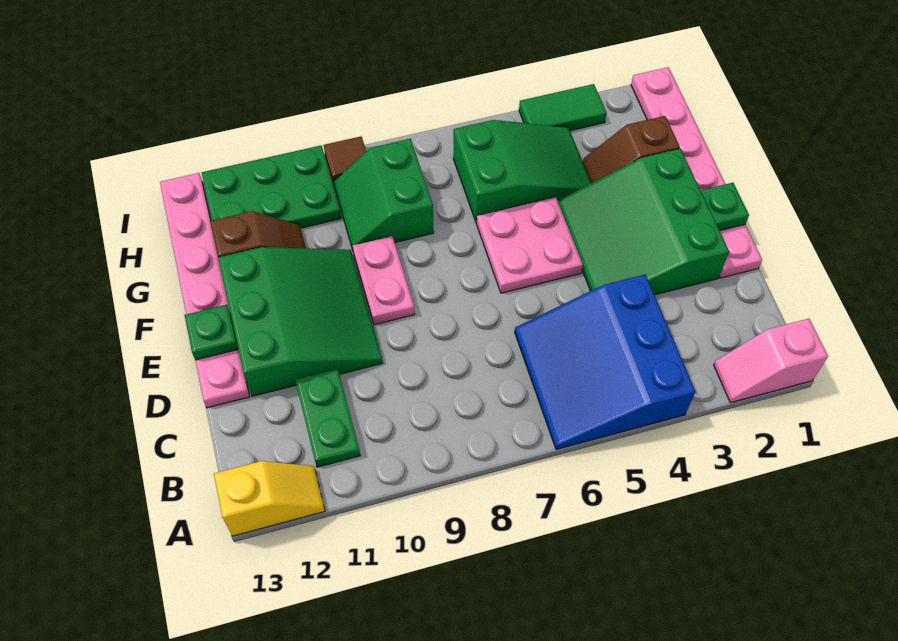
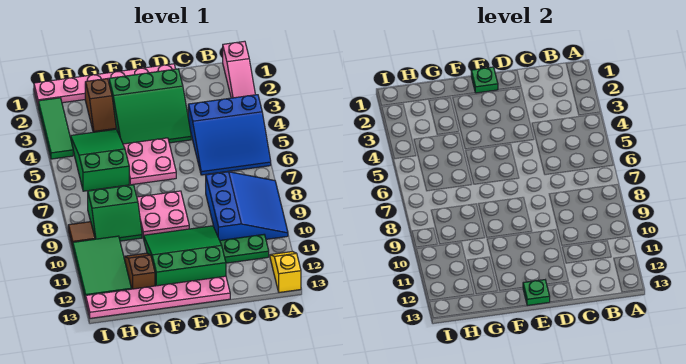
pink slope A1:A2 level 1 top 1 -> pink slope A1:A3 level 1 top 1
none -> blue slope A8:C10 level 1 top C
pink plate E9:F9 level 1 -> pink plate E8:F9 level 1
green plate H10:I12 level 1 -> green tile H10:I12 level 1
green tile I3:I4 level 1 -> green tile I2:I4 level 1

